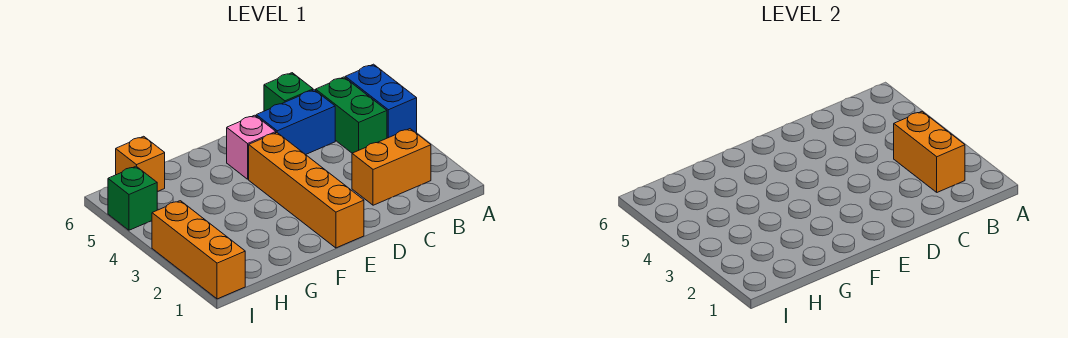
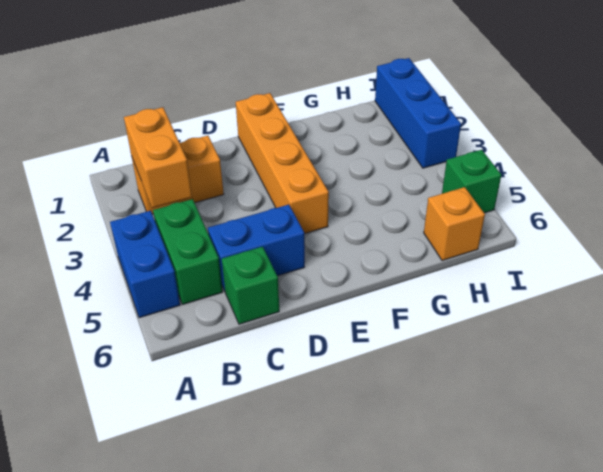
pink brick E5 level 1 -> none
orange brick I1:I3 level 1 -> blue brick I1:I3 level 1

